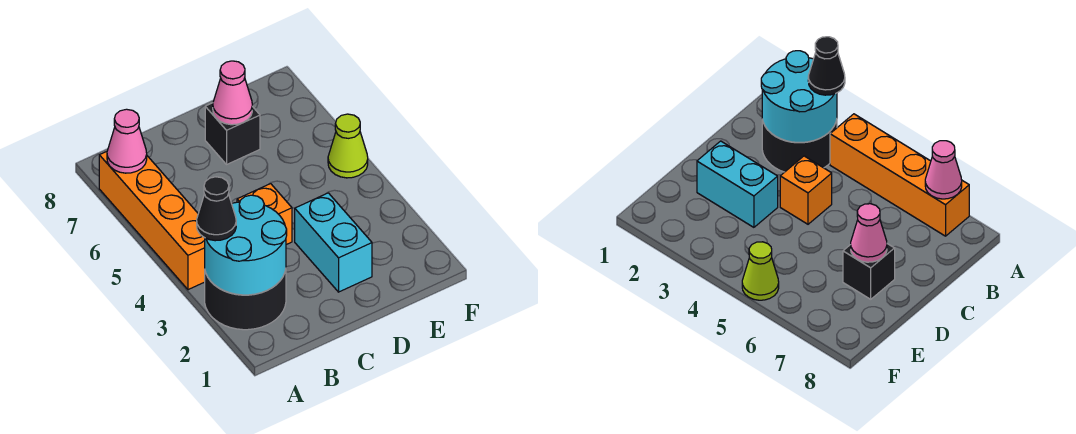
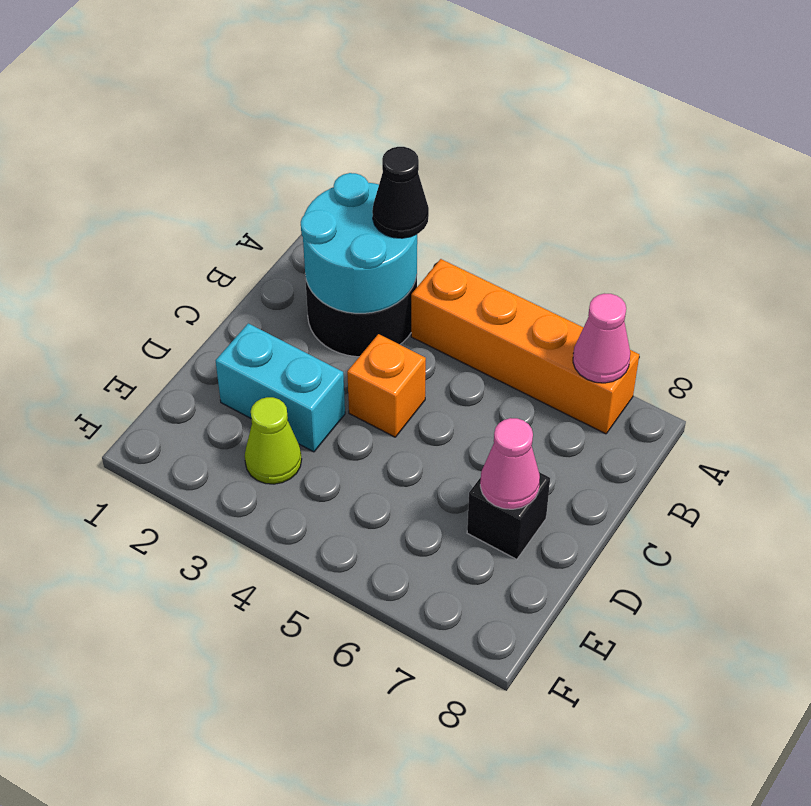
lime cone F5 level 1 -> lime cone E3 level 1

